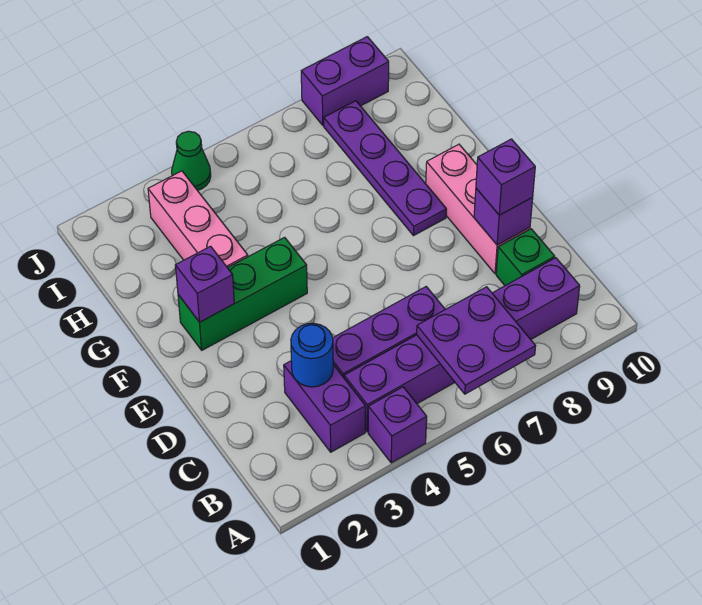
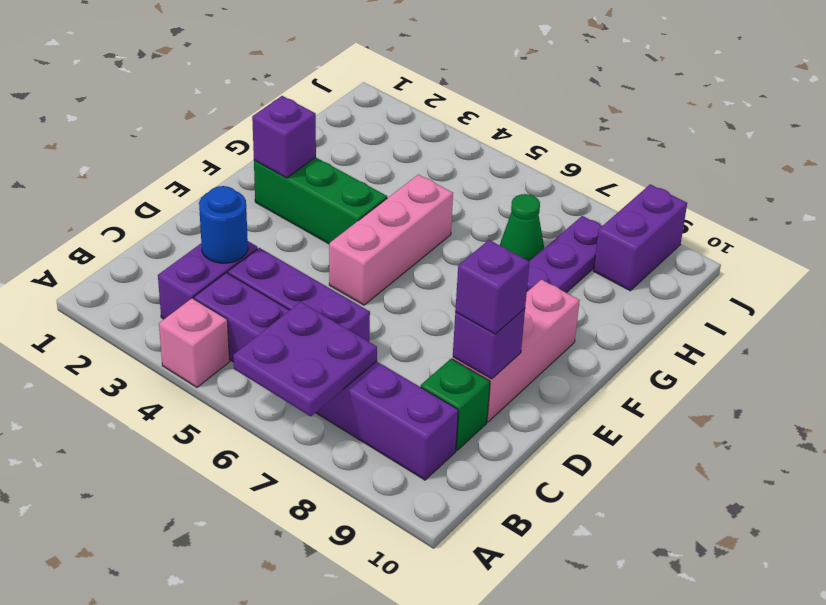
purple brick A4 level 1 -> pink brick A4 level 1
pink brick G3:I3 level 1 -> pink brick E5:G5 level 1
green cone J4 level 1 -> green cone H7 level 1
purple brick J8:J9 level 1 -> purple brick I9:J9 level 1

